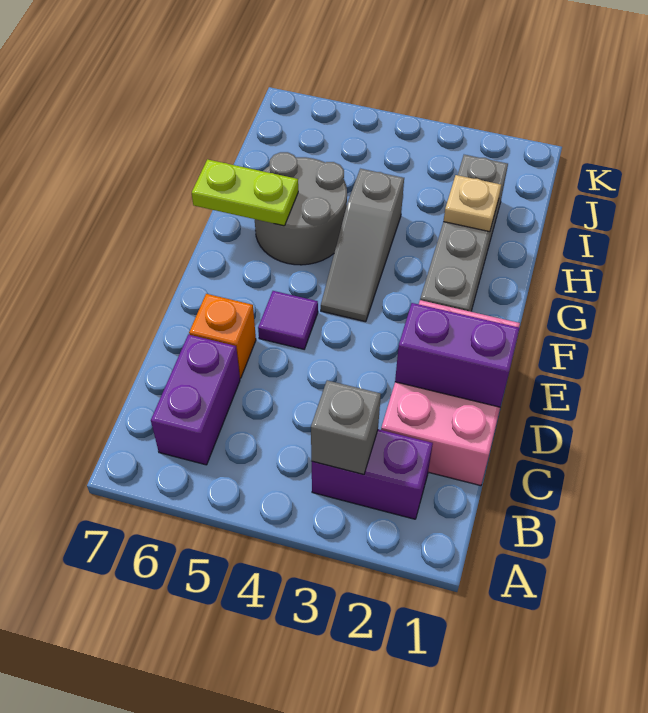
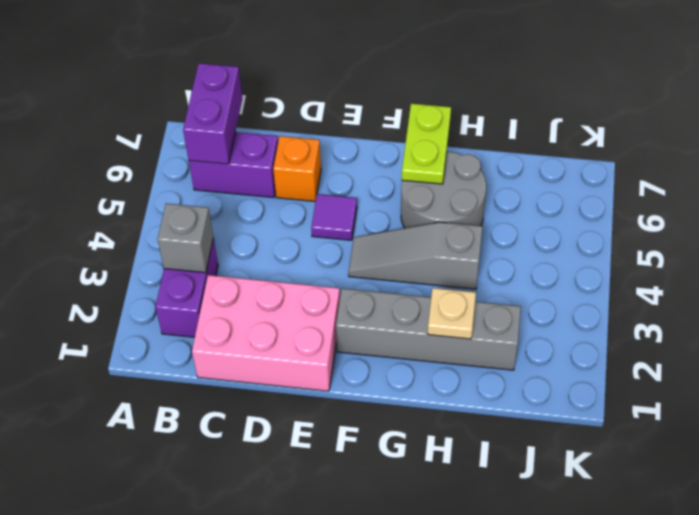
purple brick D1:D2 level 2 -> purple brick B6:B7 level 2

